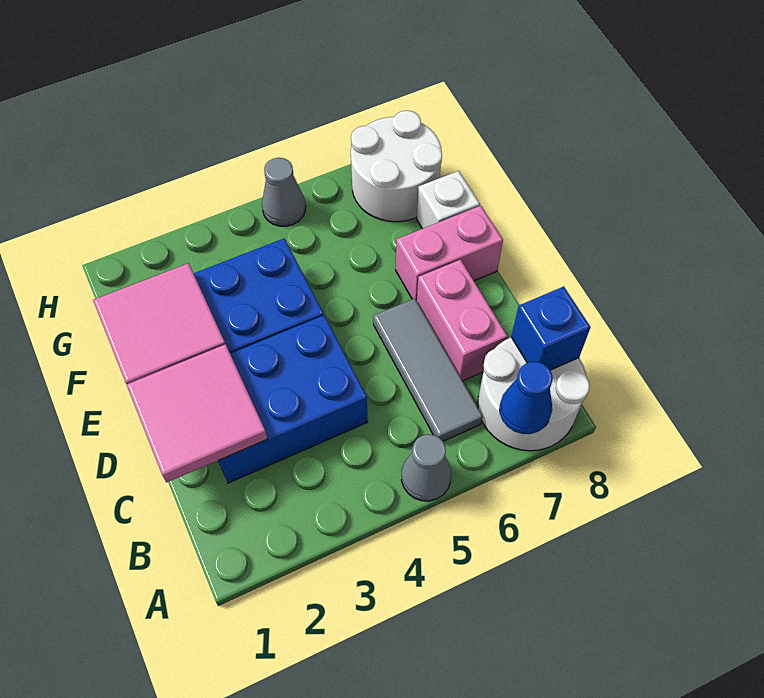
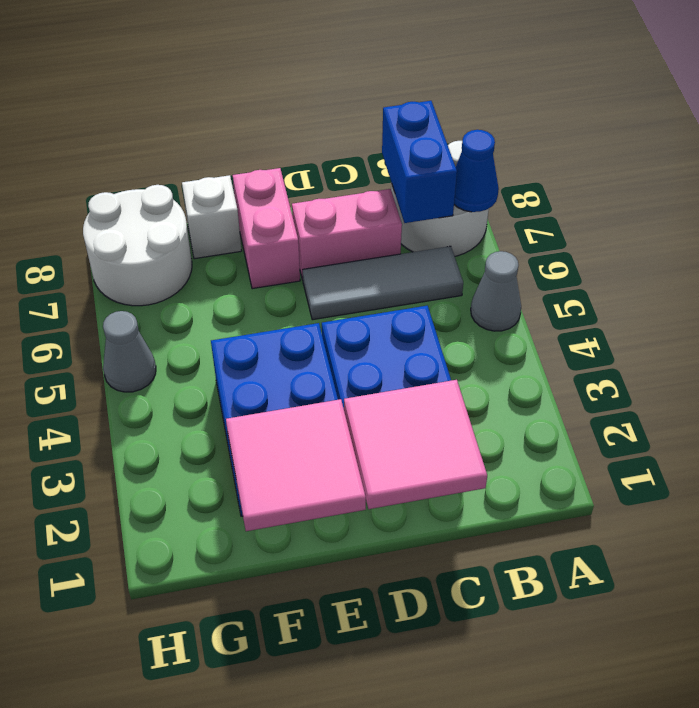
blue brick B8 level 2 -> blue brick B7:B8 level 2

